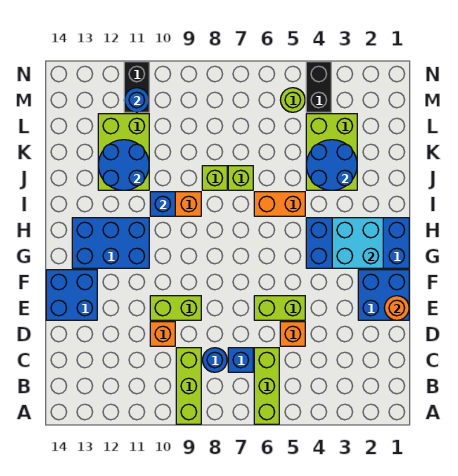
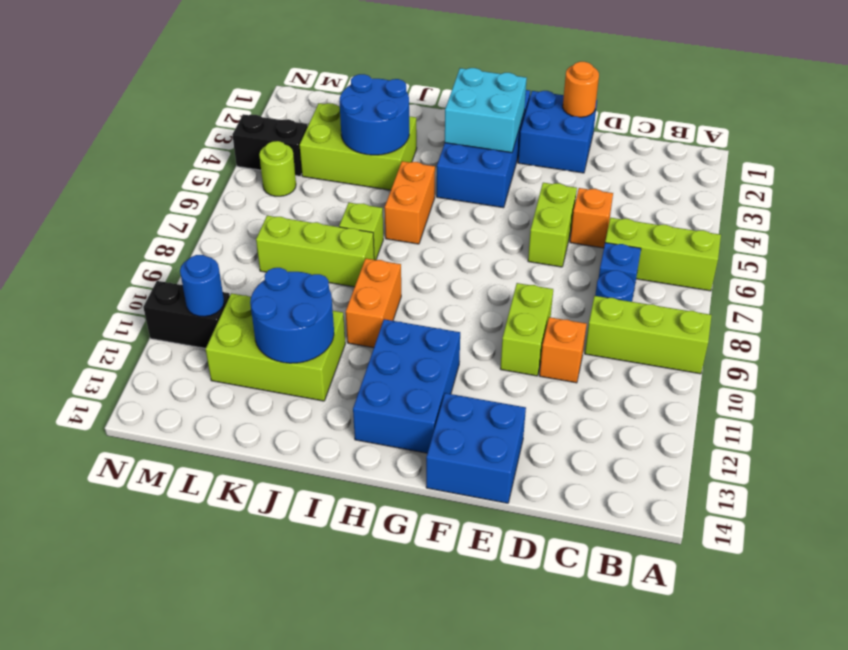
blue brick I10 level 2 -> none
lime brick J8 level 1 -> lime brick J8:L8 level 1

